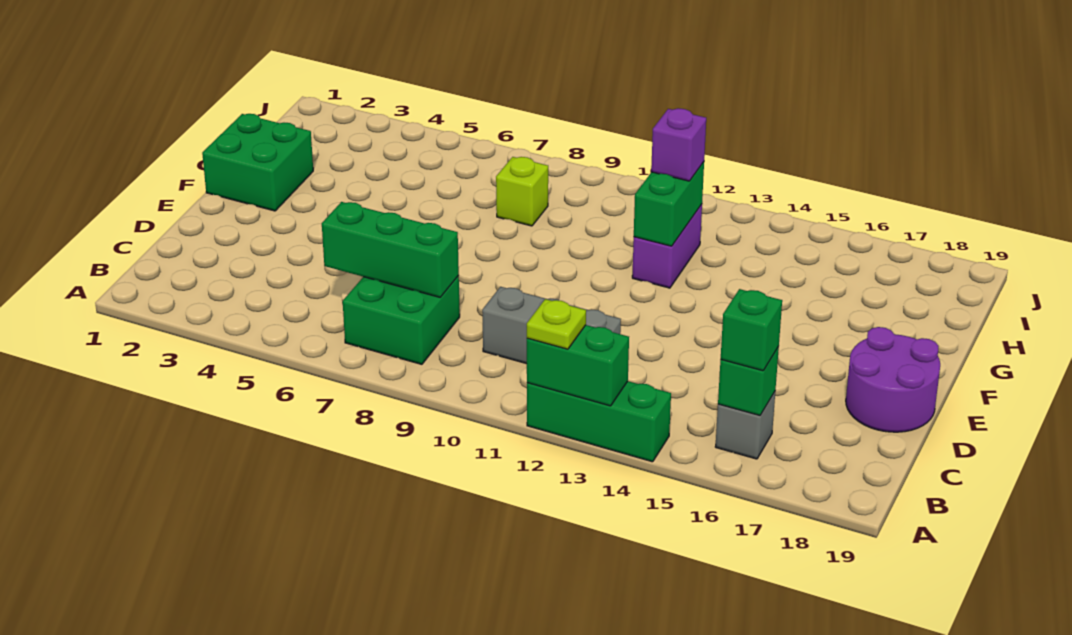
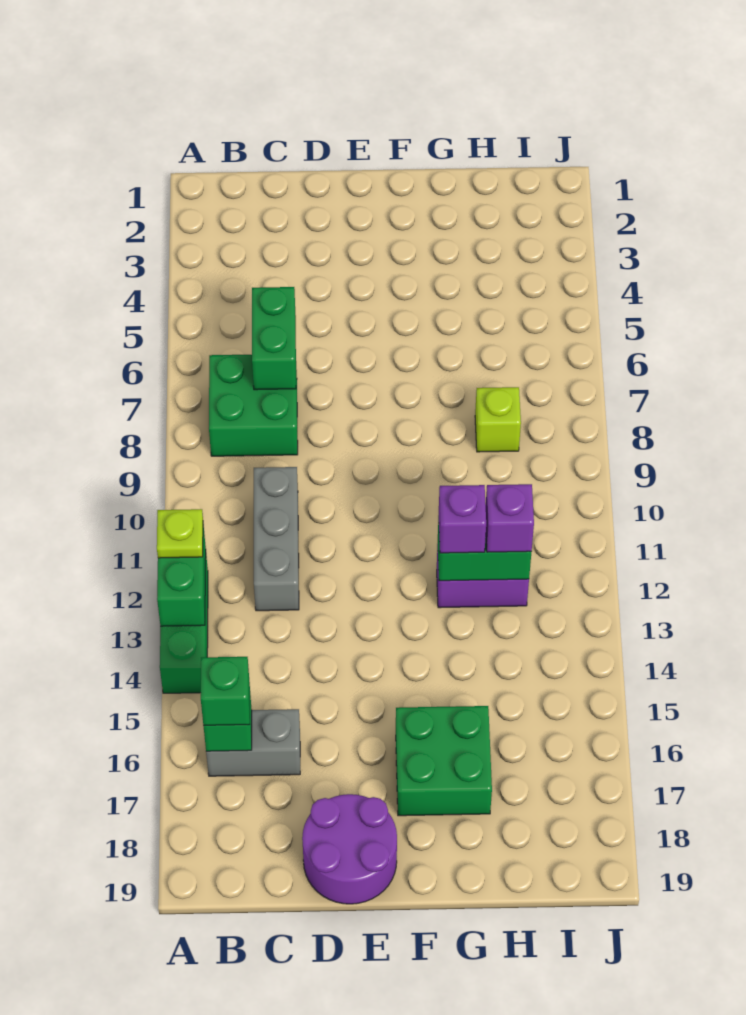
grey brick B16 level 1 -> grey brick B16:C16 level 1
green brick C6:C8 level 2 -> green brick C6:C7 level 2
green brick F1:G2 level 1 -> green brick F16:G17 level 1
none -> purple brick G12 level 3

